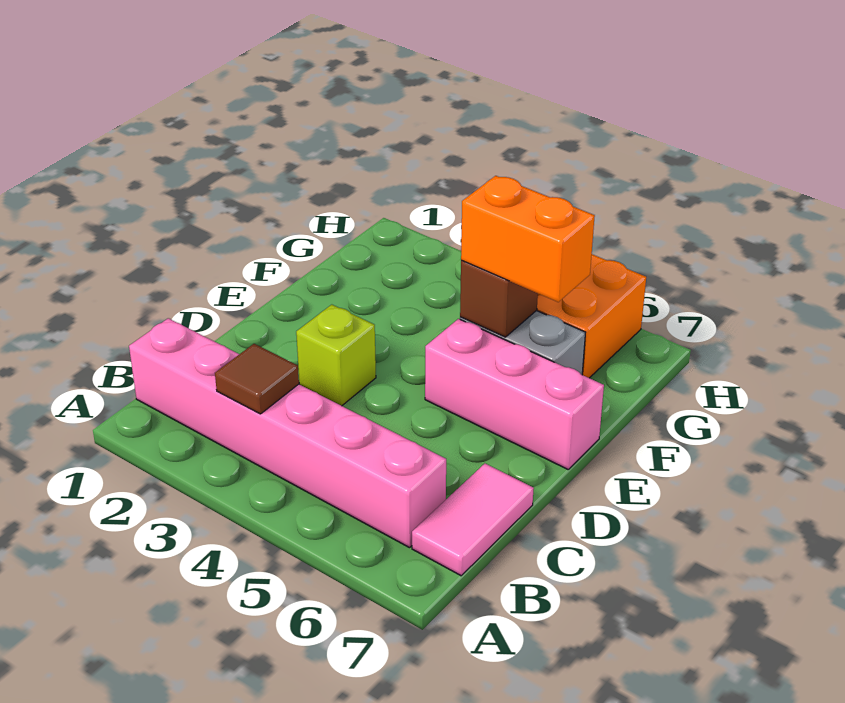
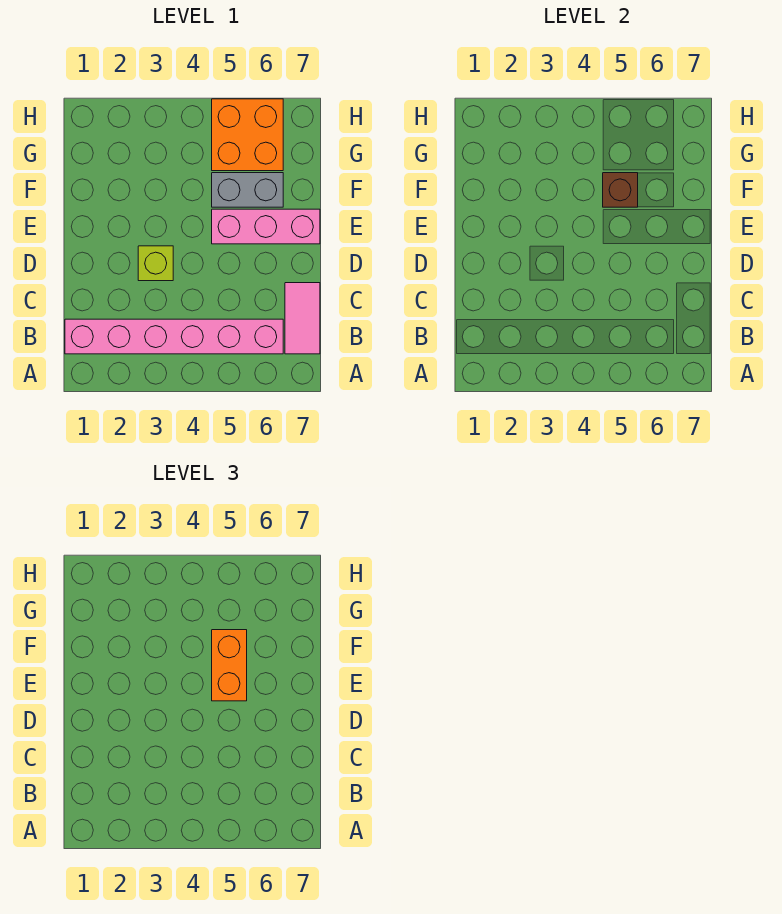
brown tile B3 level 2 -> none
orange brick F5:F6 level 3 -> orange brick E5:F5 level 3

